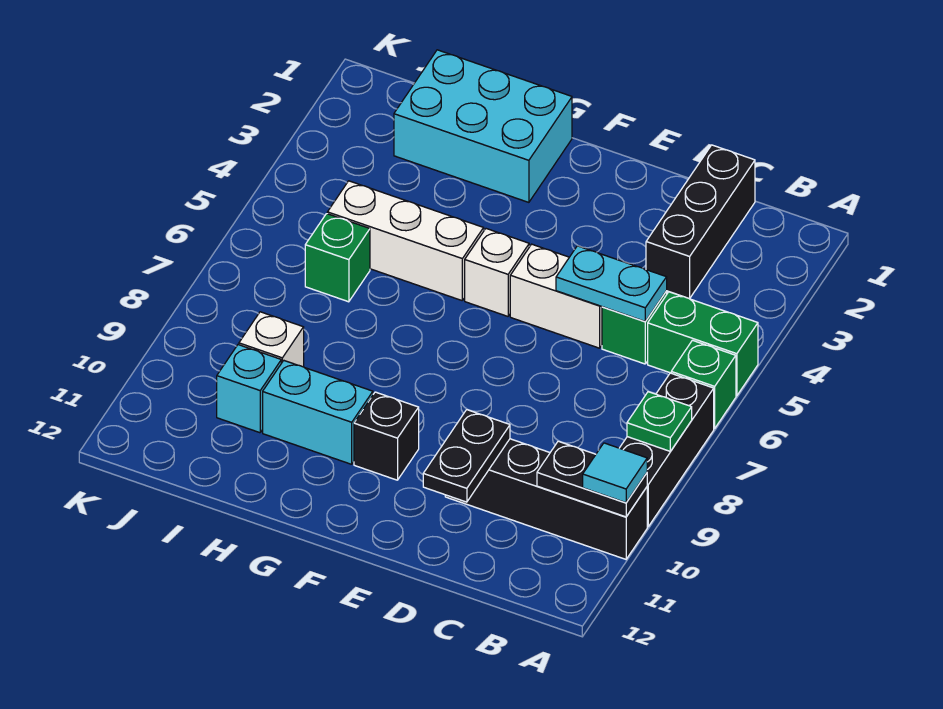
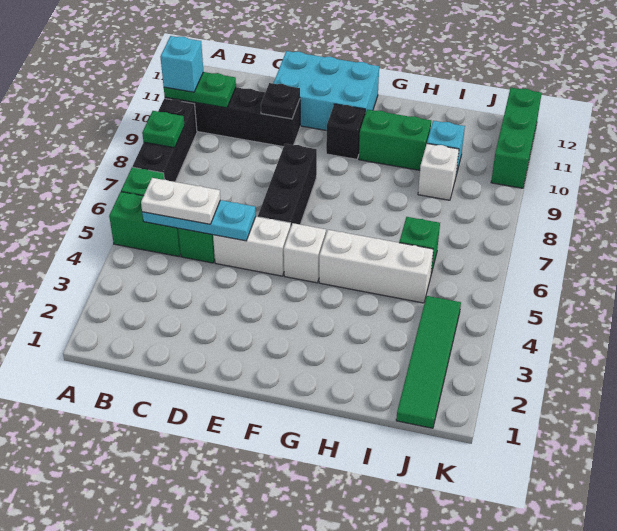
black plate A10:B10 level 2 -> green plate A10:B10 level 2
cyan tile A10 level 3 -> cyan brick A10 level 3
none -> white plate B5:C5 level 3
black brick C1:C3 level 1 -> black brick E6:E8 level 1
cyan plate C5:D5 level 2 -> cyan plate B5:D5 level 2
black plate D10:D11 level 2 -> black plate D10 level 2
cyan brick G1:I2 level 1 -> cyan brick D11:F12 level 1
cyan brick G10:H10 level 1 -> green brick G10:H10 level 1
none -> green tile J1:J4 level 1
none -> green brick K10:K12 level 1

